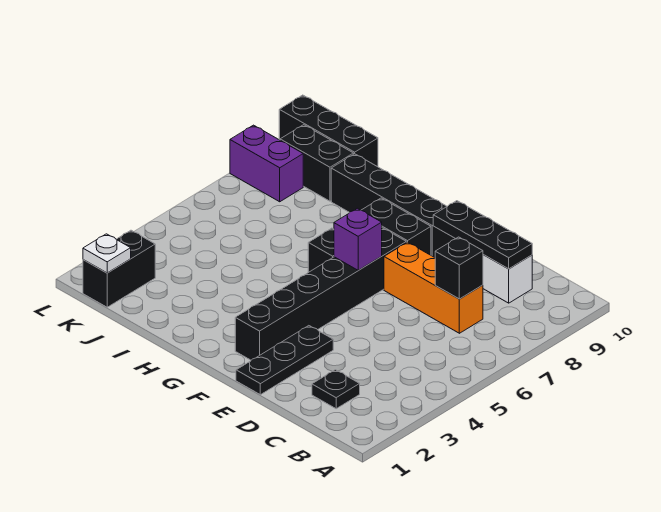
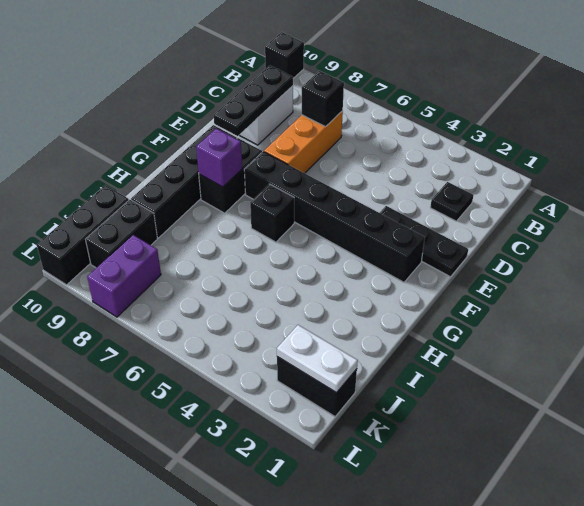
none -> black brick A10 level 1
purple brick F6 level 2 -> purple brick G8 level 2
white plate K1 level 2 -> white plate K1:K2 level 2

